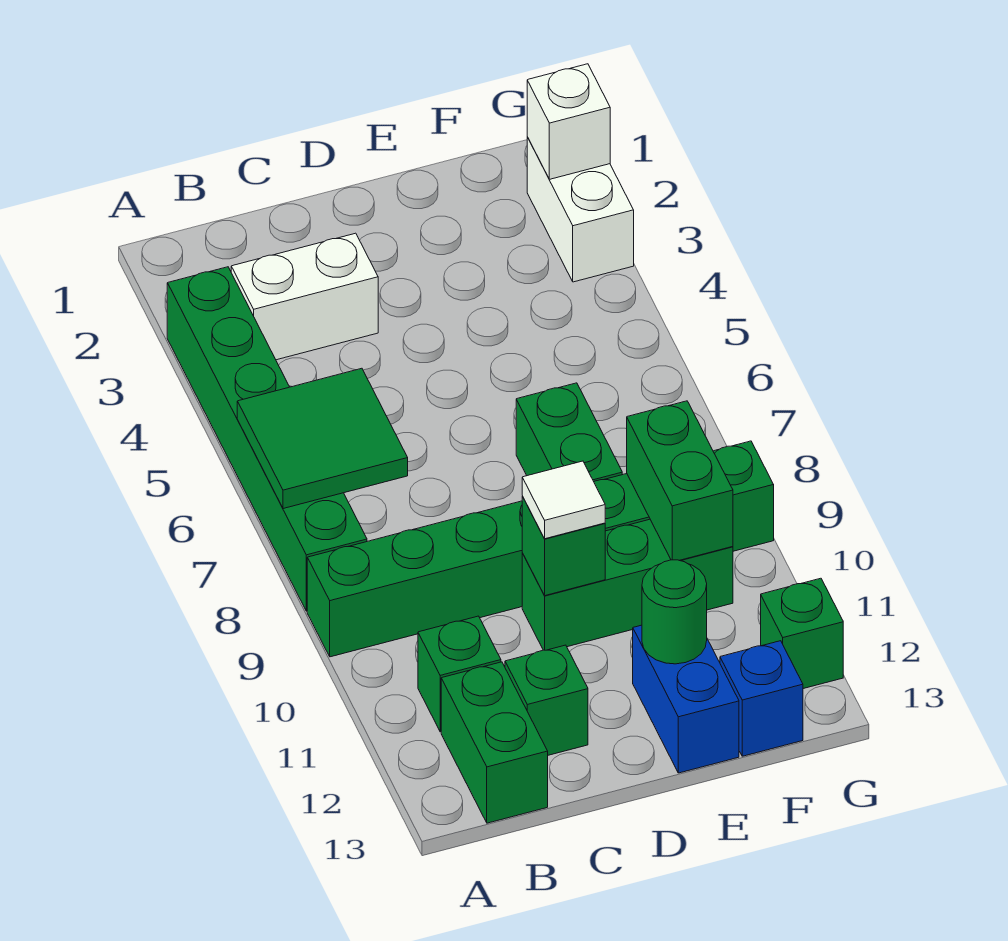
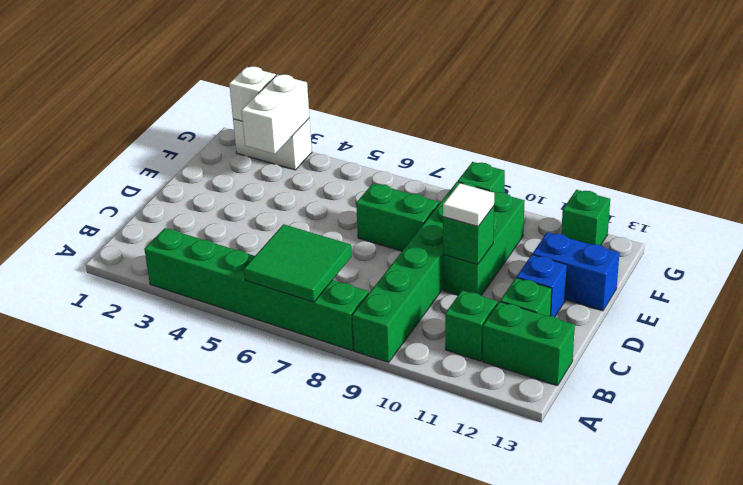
white brick B3:C3 level 1 -> white brick F3:G3 level 2
green round brick E12 level 2 -> none
green brick F9:F10 level 2 -> none
blue brick F13 level 1 -> blue brick D12 level 1

